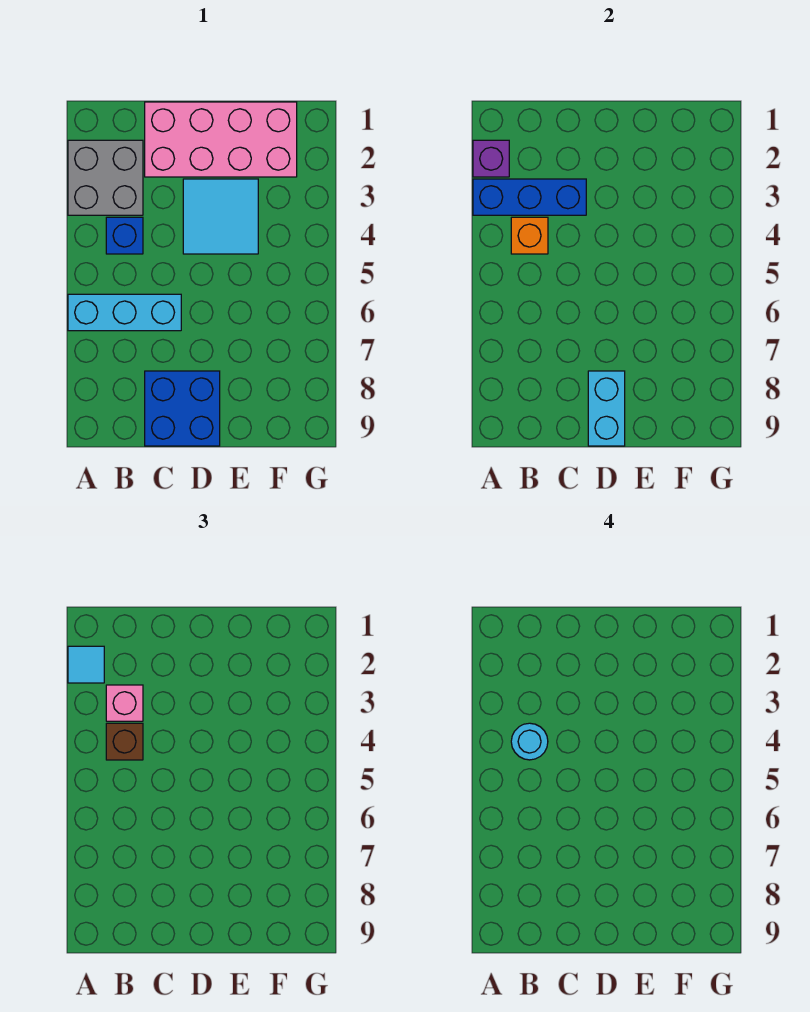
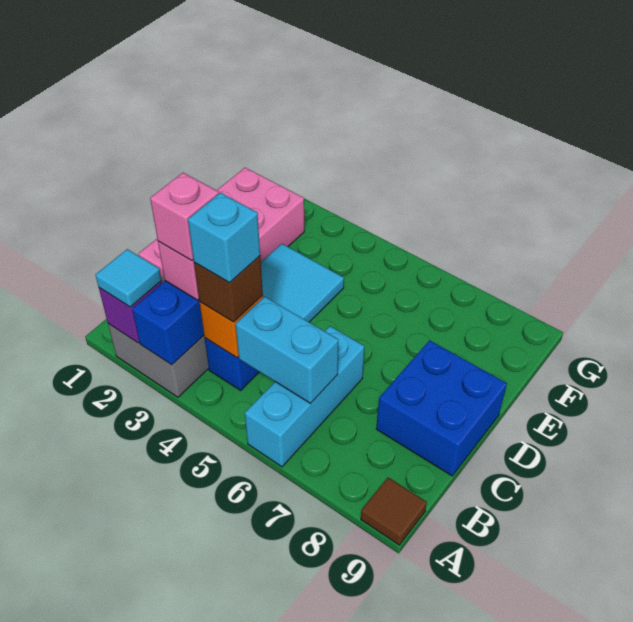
none -> brown tile A9 level 1
none -> pink brick B3 level 4
cyan round brick B4 level 4 -> cyan brick B4 level 4
cyan brick D8:D9 level 2 -> cyan brick B5:B6 level 2

